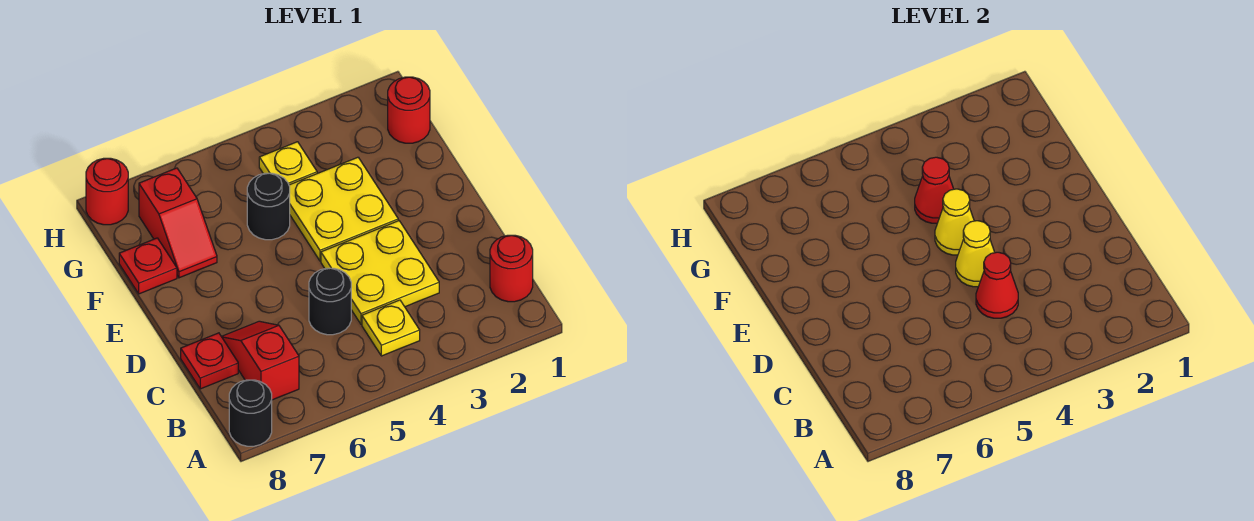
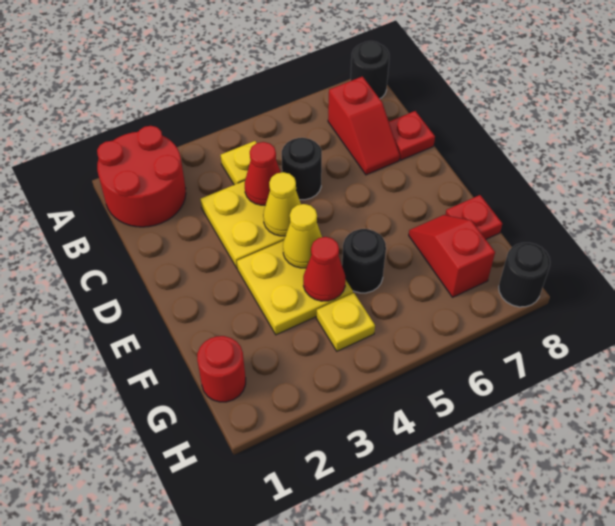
red round brick B1 level 1 -> red round brick A1:B2 level 1
red round brick H8 level 1 -> black round brick H8 level 1

